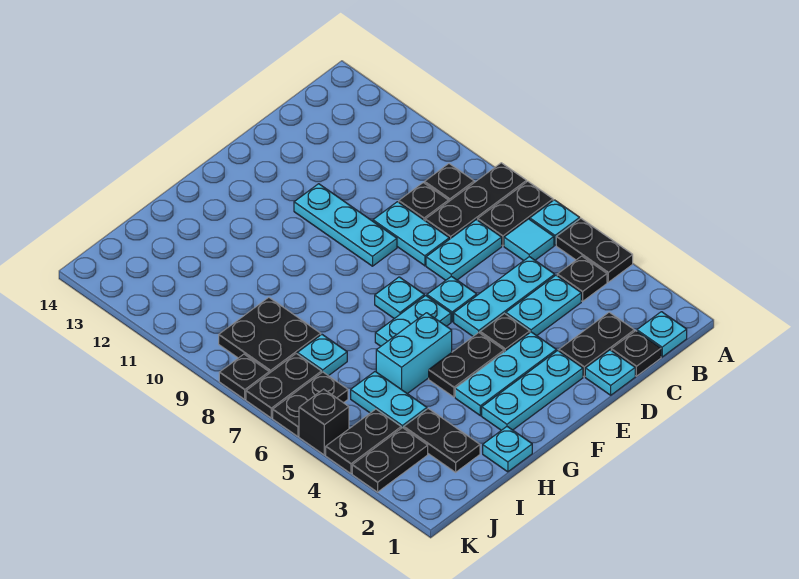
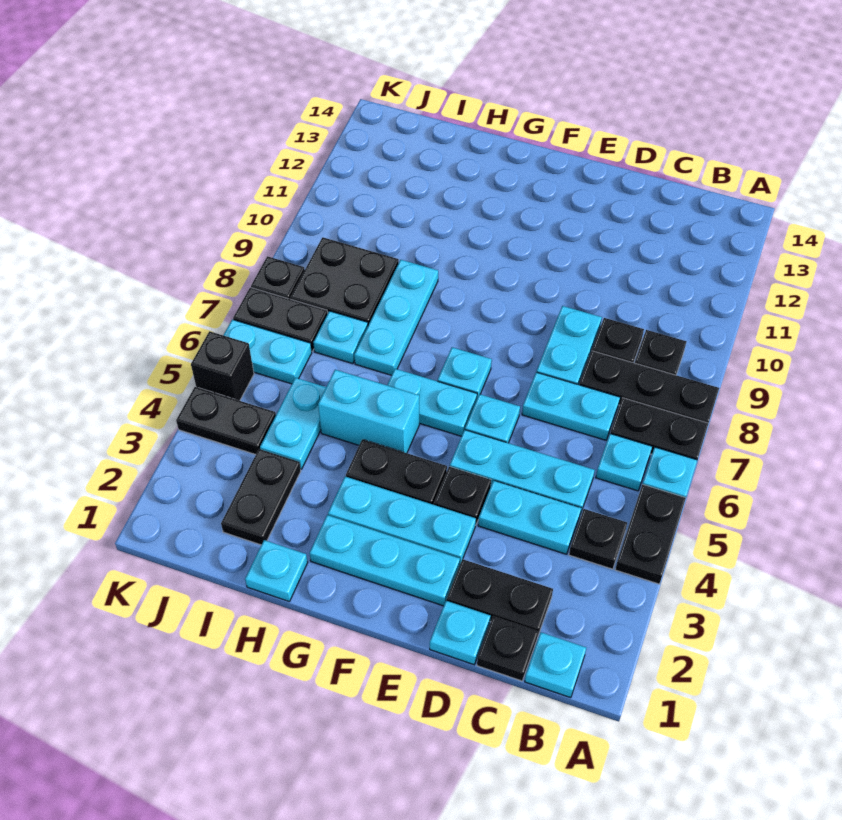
cyan tile B6 level 1 -> cyan plate B6 level 1
cyan plate E9:E11 level 1 -> cyan plate H7:H9 level 1
black plate J3:K3 level 1 -> none
black plate J6:K6 level 1 -> cyan plate J6:K6 level 1

